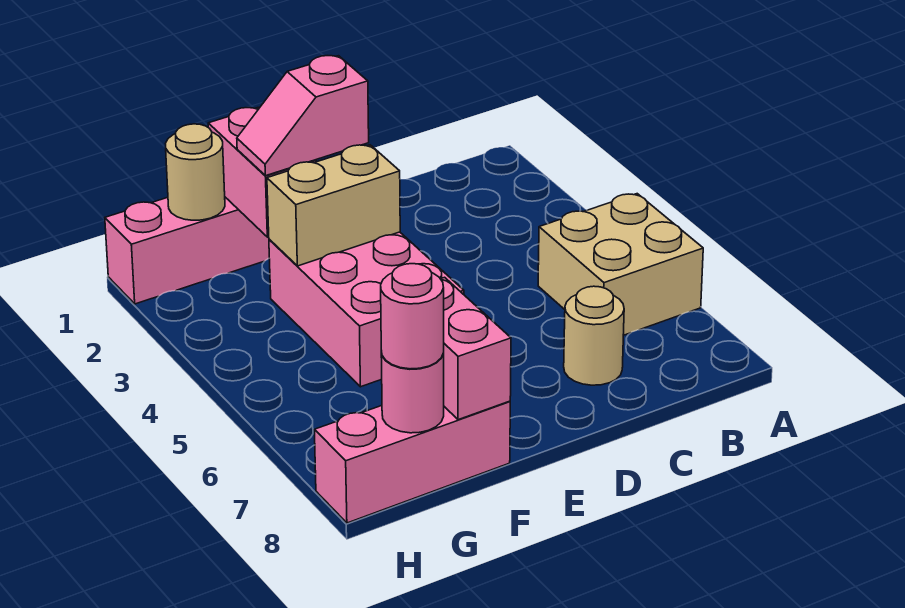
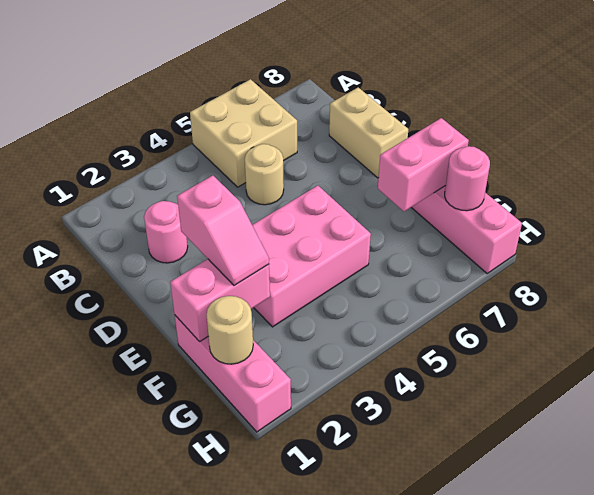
tan round brick C7 level 1 -> tan round brick C5 level 1
tan brick E3:F3 level 2 -> tan brick C8:D8 level 1
pink round brick G8 level 3 -> pink round brick C2 level 1

